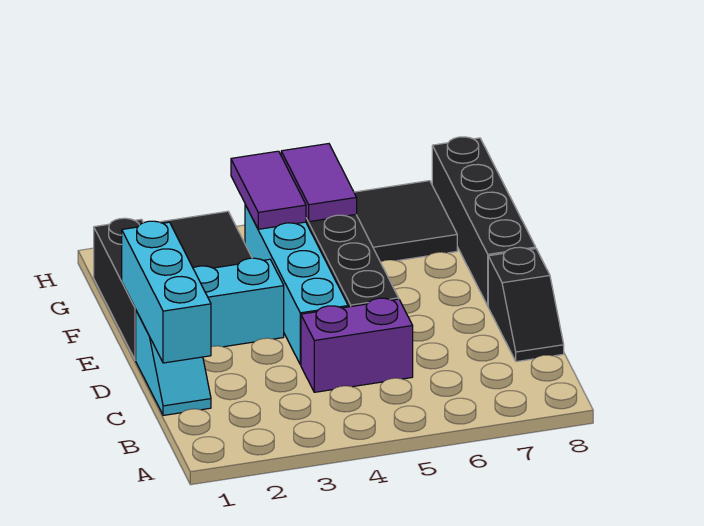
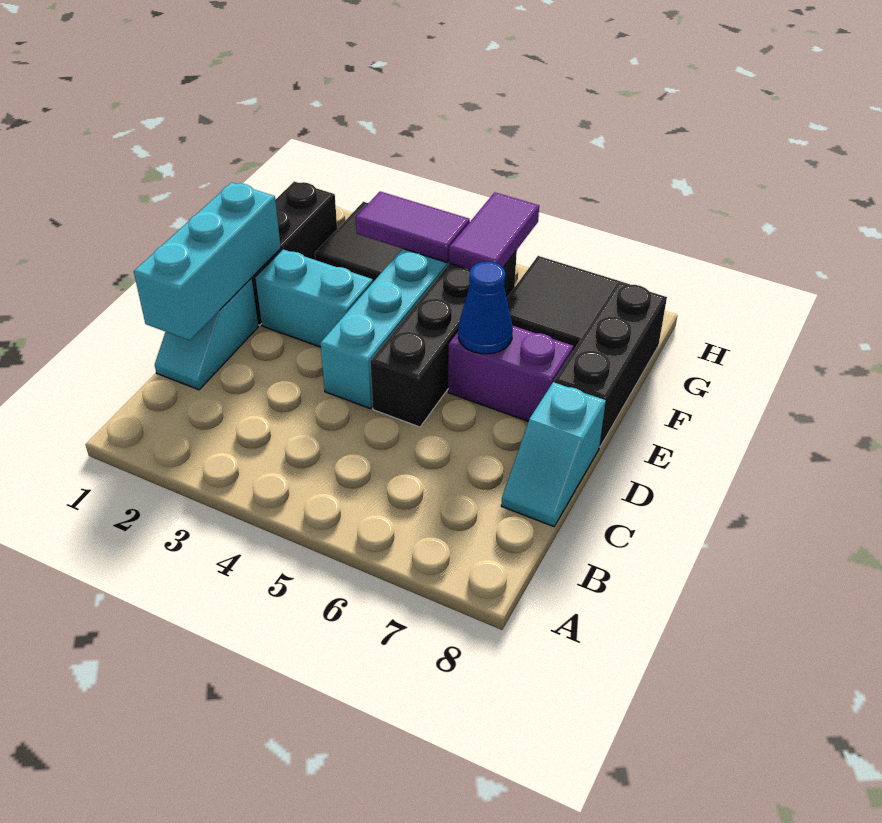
purple brick C4:C5 level 1 -> purple brick E6:E7 level 1
black slope C8:D8 level 1 top D -> cyan slope C8:D8 level 1 top D
none -> blue cone E6 level 2
black brick E8:H8 level 1 -> black brick E8:G8 level 1
purple tile G4:H4 level 2 -> purple tile G3:G4 level 2

